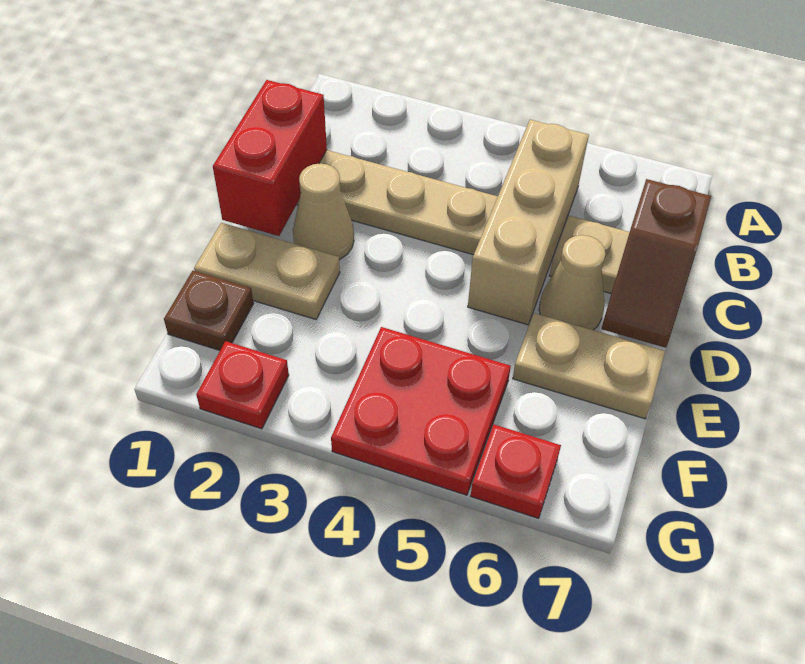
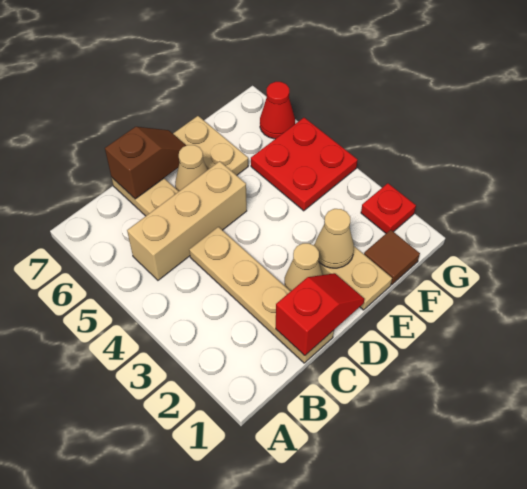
red brick C1:D1 level 2 -> red slope C1:D1 level 2 top C
none -> tan cone E2 level 2
brown plate F1 level 1 -> brown tile F1 level 1
red plate G6 level 1 -> red cone G6 level 1

